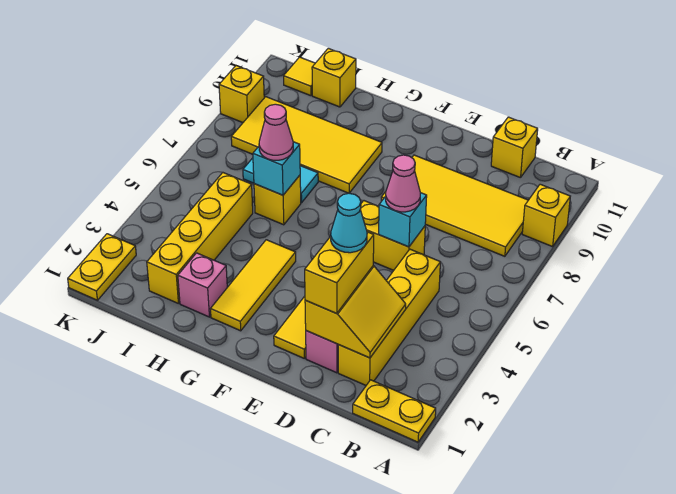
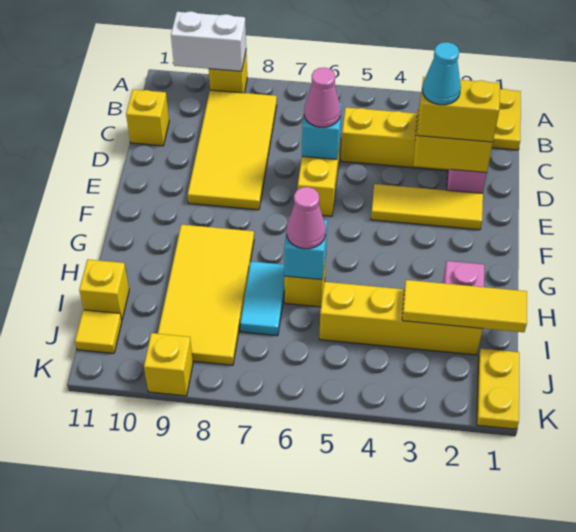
none -> white brick A9:A10 level 2
yellow tile G2:G4 level 1 -> yellow tile I1:I3 level 2
yellow plate K1:K2 level 1 -> yellow plate J1:K1 level 1

